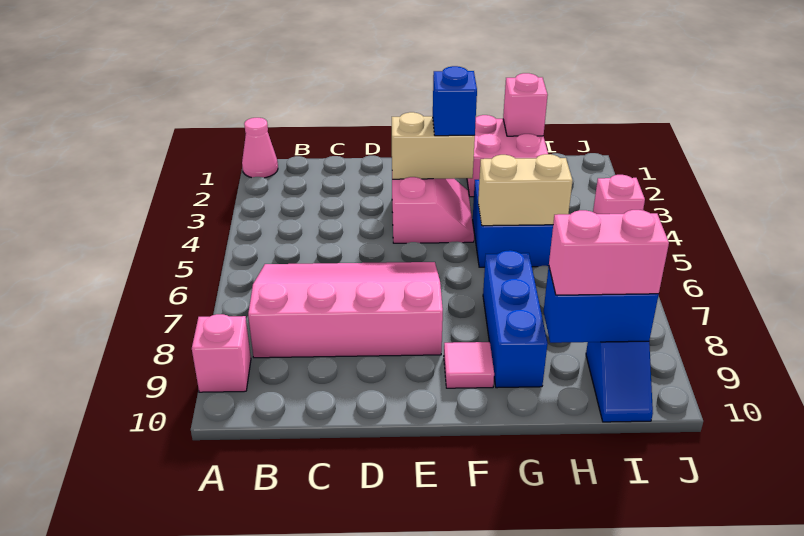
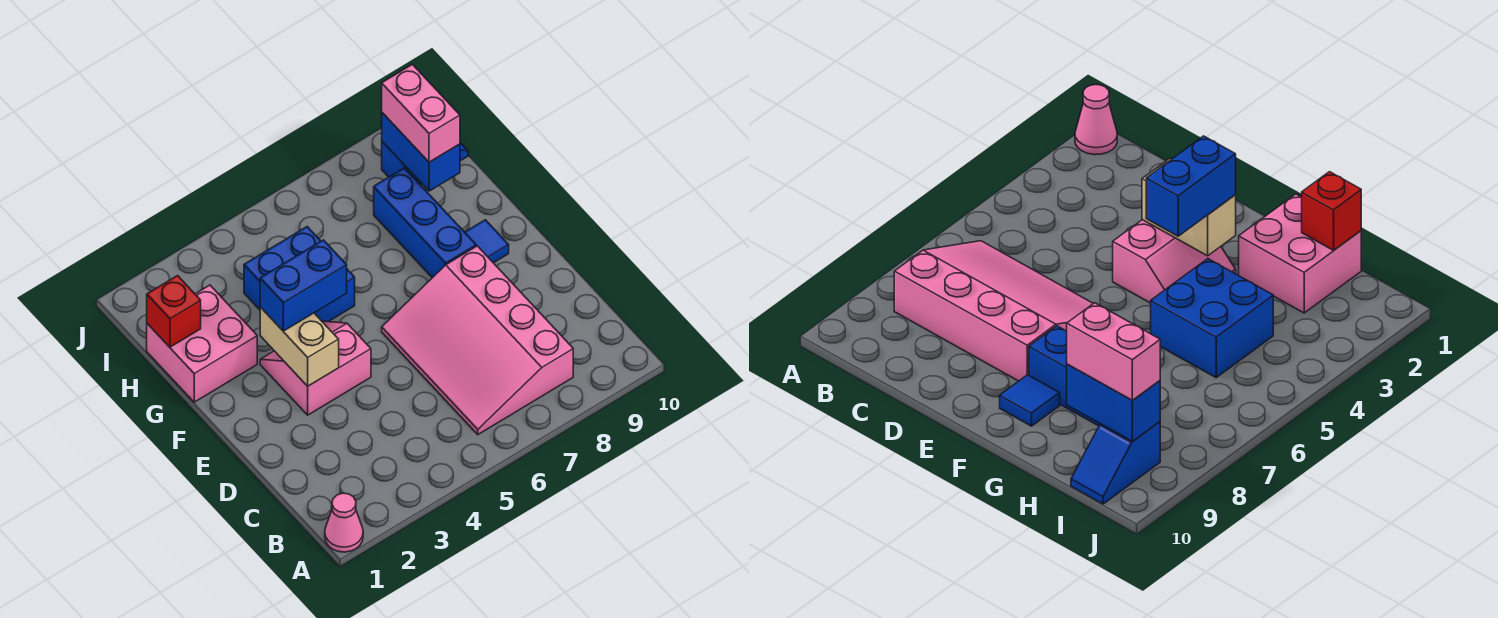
pink brick A9 level 1 -> none
blue brick F3 level 3 -> blue brick F3:F4 level 3
pink tile F9 level 1 -> blue tile F9 level 1
tan brick G5:H5 level 2 -> none
blue brick G7:G9 level 1 -> blue brick F8:H8 level 1
pink brick H1 level 2 -> red brick H1 level 2
pink brick J4 level 1 -> none

